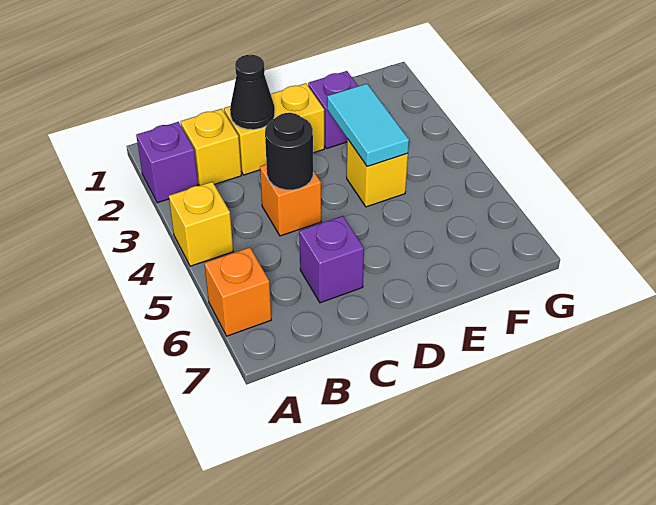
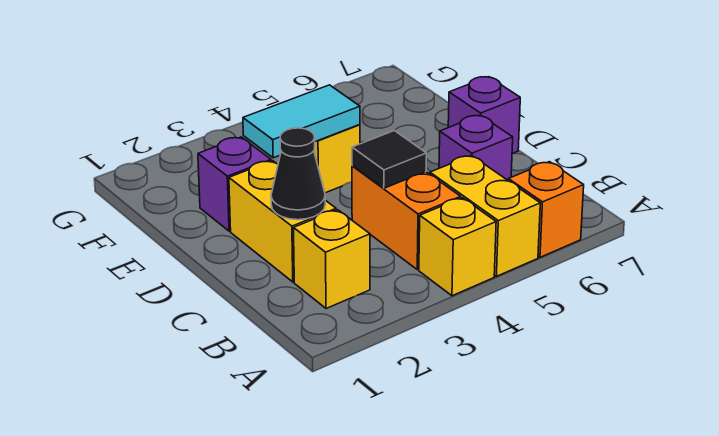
purple brick A2 level 1 -> purple brick D7 level 1
none -> yellow brick A5:B5 level 1
orange brick C4 level 1 -> orange brick B4:C4 level 1
black round brick C4 level 2 -> black tile C4 level 2

